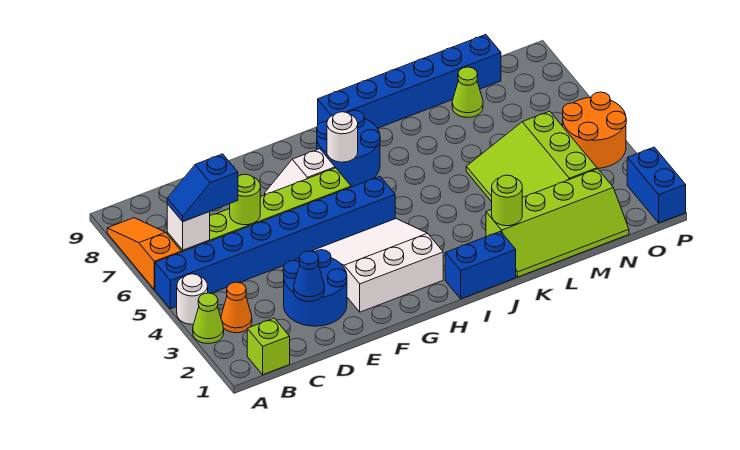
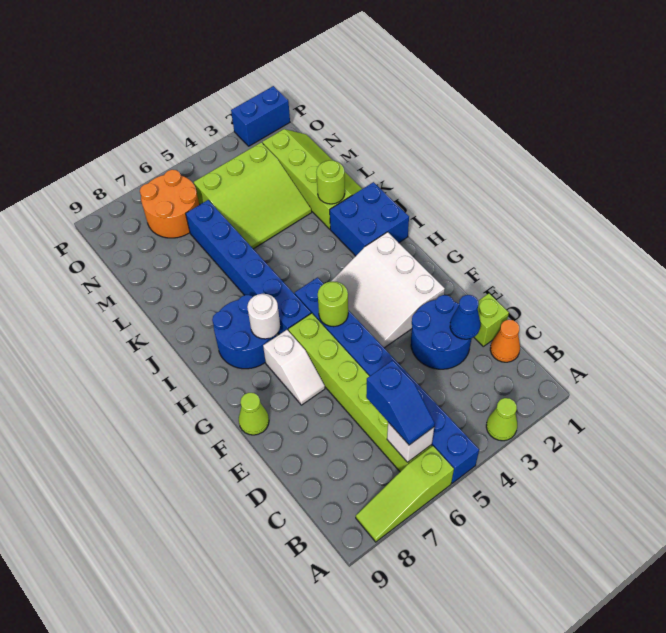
white round brick A4 level 1 -> none
orange slope A6:A8 level 1 top 6 -> lime slope A6:A8 level 1 top 6
lime brick B1 level 1 -> lime brick D1 level 1
orange cone B3 level 1 -> orange cone C1 level 1
lime round brick D6 level 2 -> lime round brick G5 level 2
blue brick I1:J1 level 1 -> blue brick I1:J2 level 1
blue brick I9:N9 level 1 -> blue brick H6:M6 level 1
lime cone M8 level 1 -> lime cone F9 level 1
orange round brick O4:P5 level 1 -> orange round brick N6:O7 level 1

